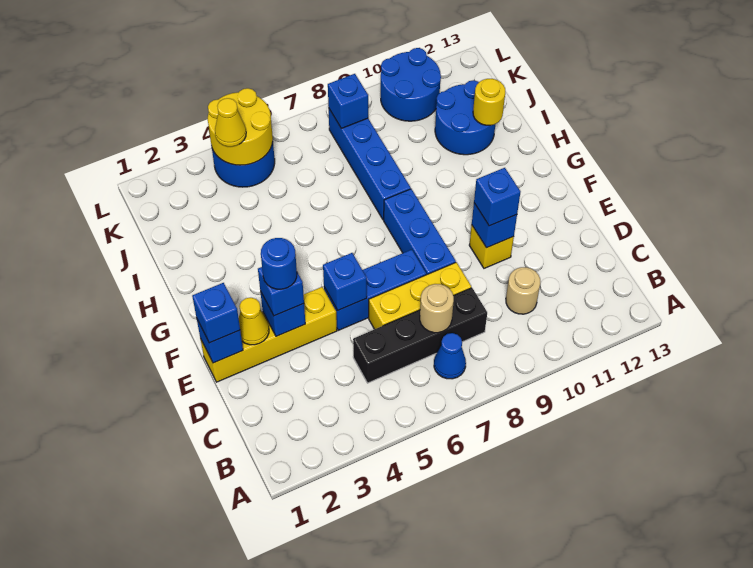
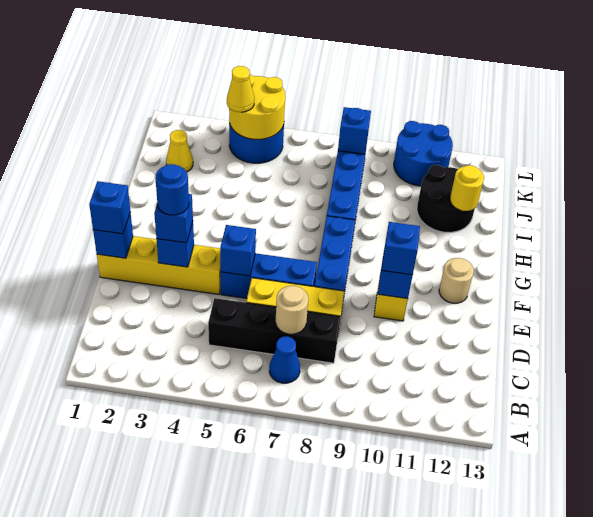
tan round brick C10 level 1 -> tan round brick F12 level 1
yellow cone E2 level 2 -> yellow cone J2 level 1
blue round brick I11:J12 level 1 -> black round brick I11:J12 level 1

